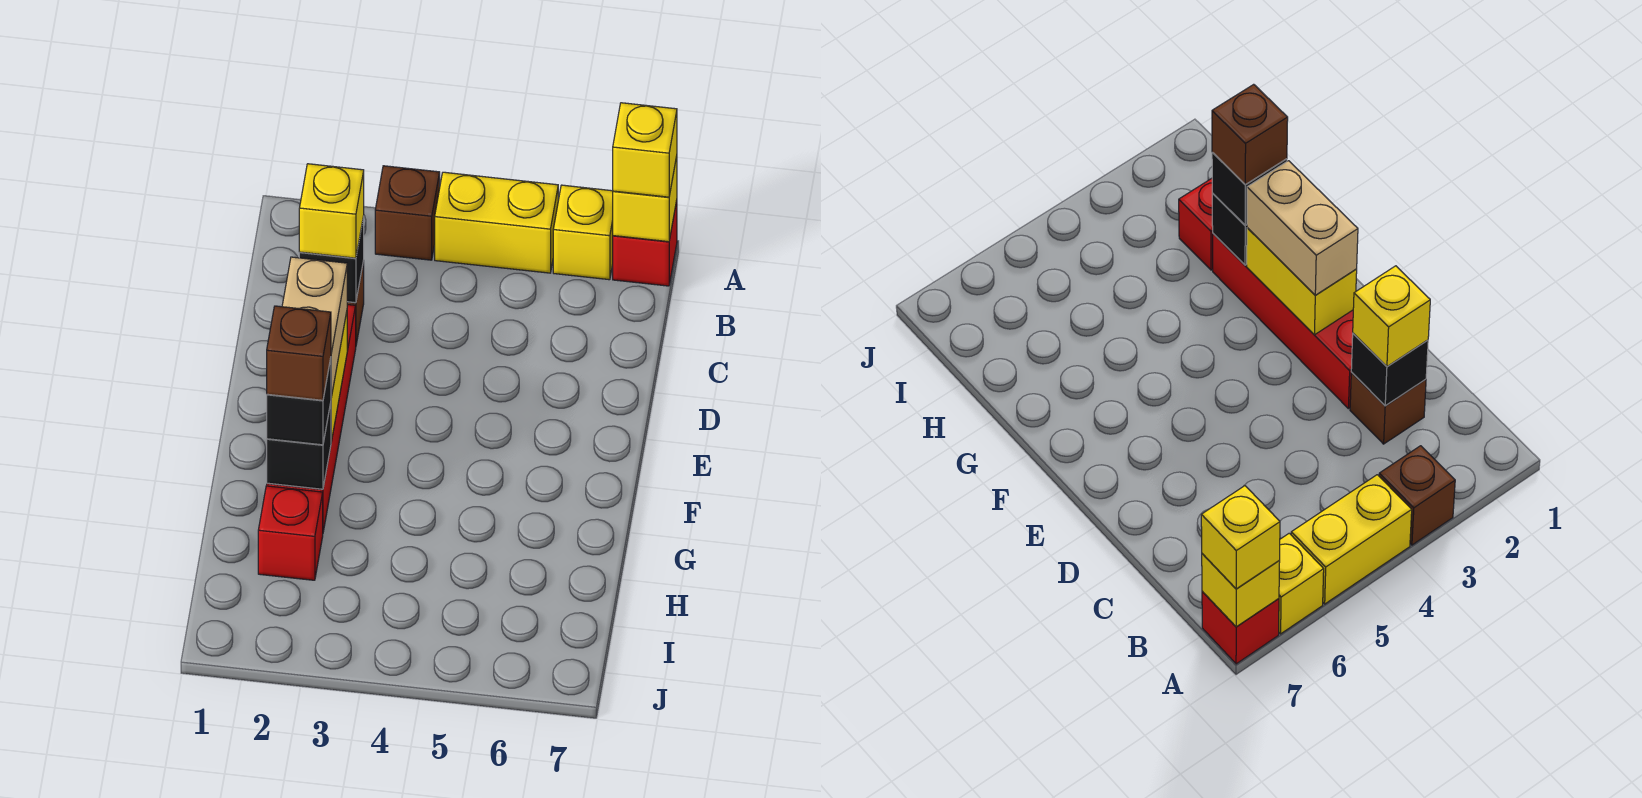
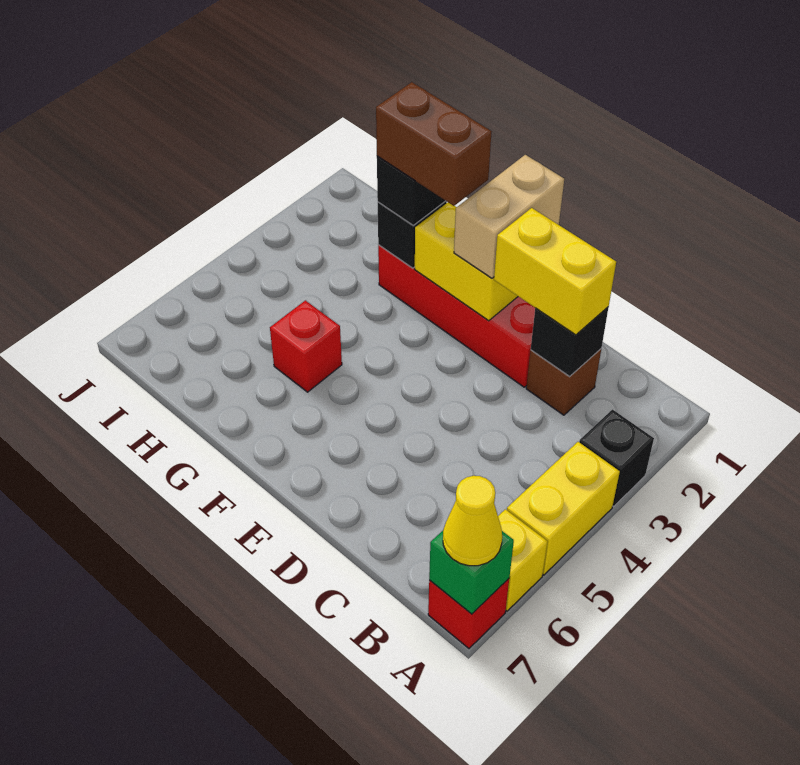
brown brick A3 level 1 -> black brick A3 level 1
yellow brick A7 level 2 -> green brick A7 level 2
yellow brick A7 level 3 -> yellow cone A7 level 3
yellow brick C2 level 3 -> yellow brick C2:D2 level 3
tan brick E2:F2 level 3 -> tan brick E1:E2 level 3
brown brick G2 level 4 -> brown brick F2:G2 level 4
red brick H2 level 1 -> red brick G5 level 1

